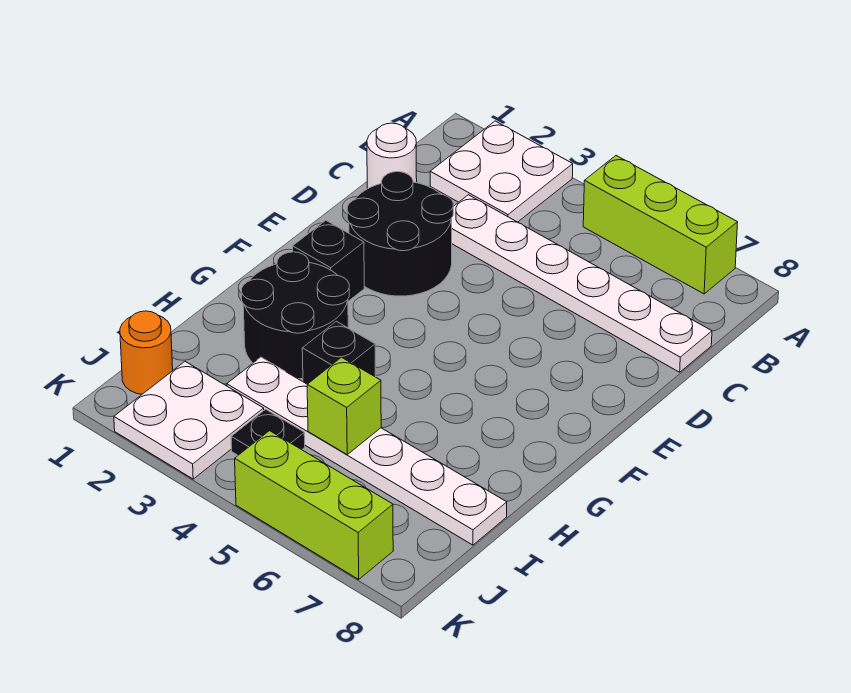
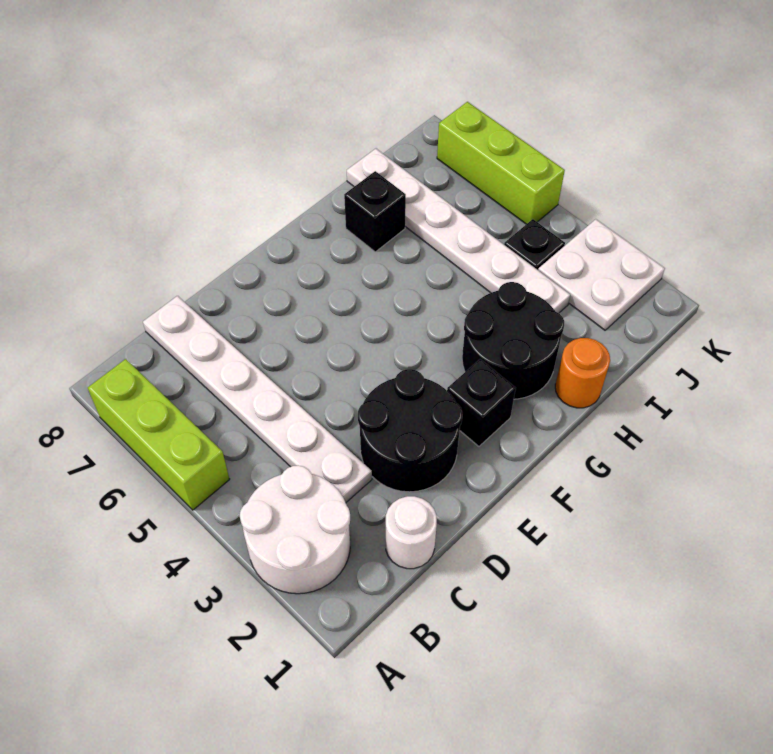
white plate A2:B3 level 1 -> white round brick A2:B3 level 1
black brick H4 level 1 -> black brick H7 level 1
lime brick I5 level 2 -> none
orange round brick J1 level 1 -> orange round brick H1 level 1

